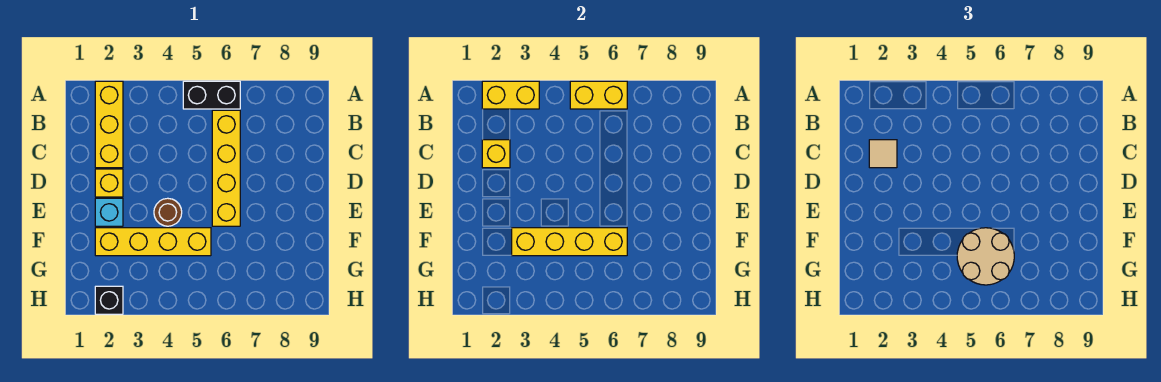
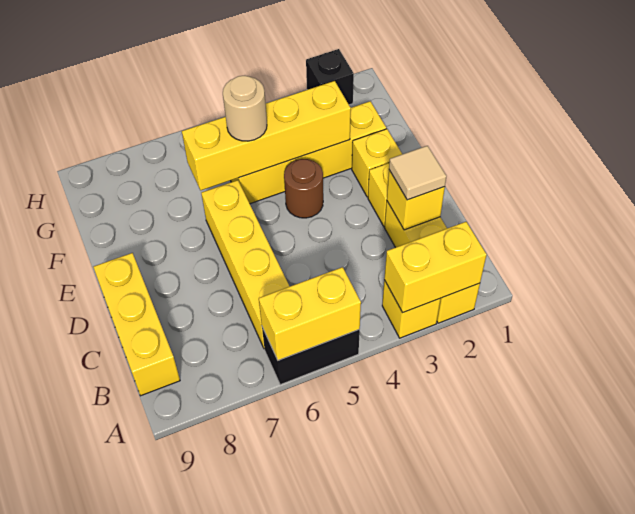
none -> yellow brick A3 level 1
none -> yellow brick B9:D9 level 1
cyan brick E2 level 1 -> yellow brick E2 level 1
tan round brick F5:G6 level 3 -> tan round brick F5 level 3

